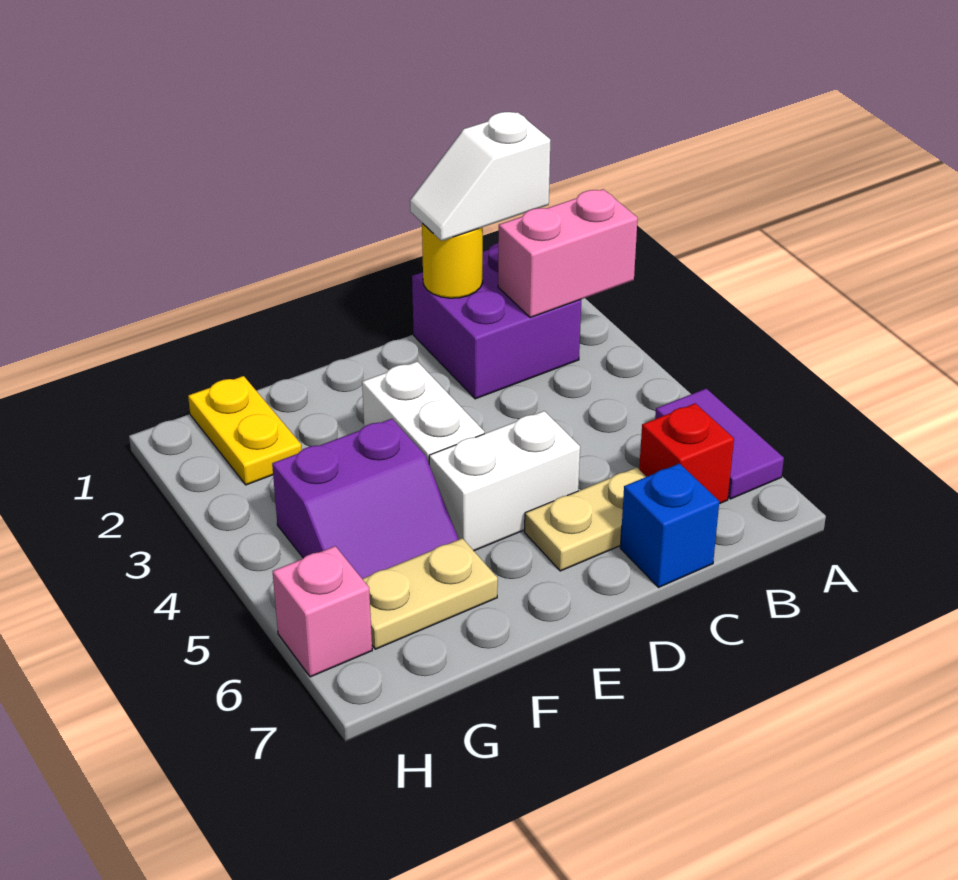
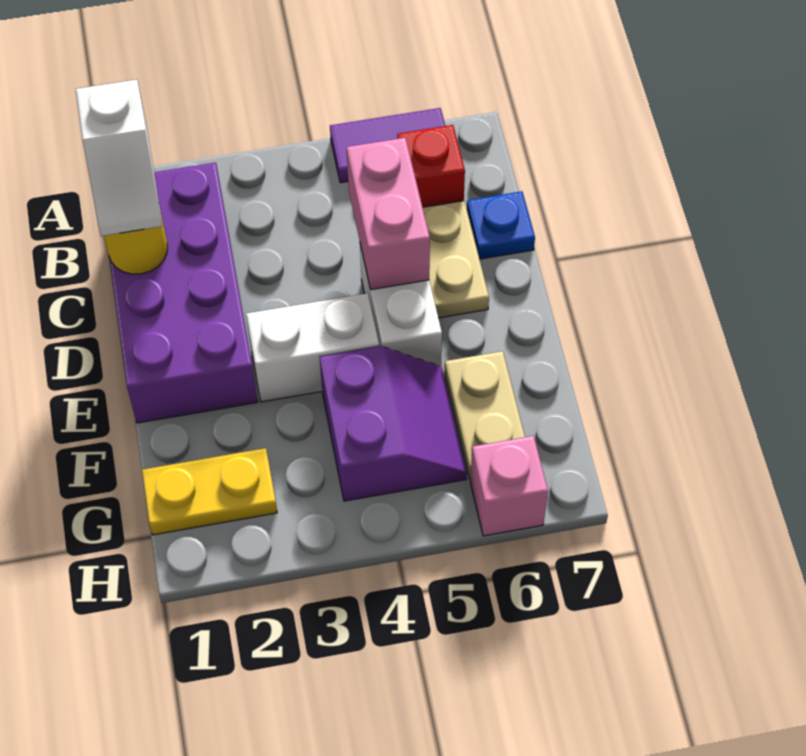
pink brick A2:B2 level 2 -> pink brick C5:D5 level 2
purple brick B1:C2 level 1 -> purple brick B1:E2 level 1
blue brick C7 level 1 -> blue plate C7 level 1

